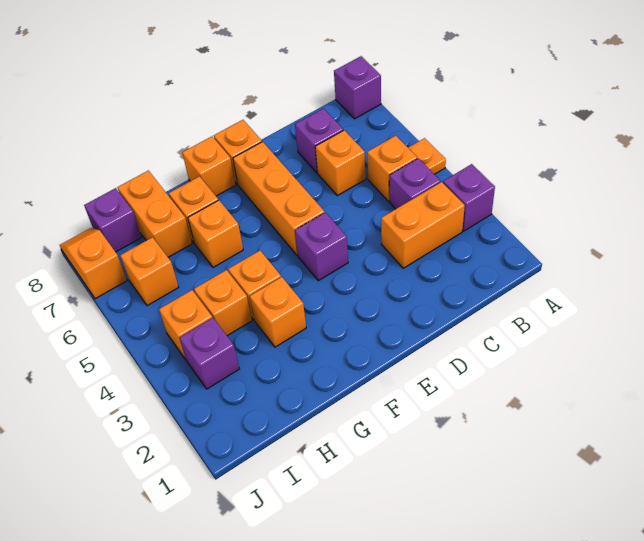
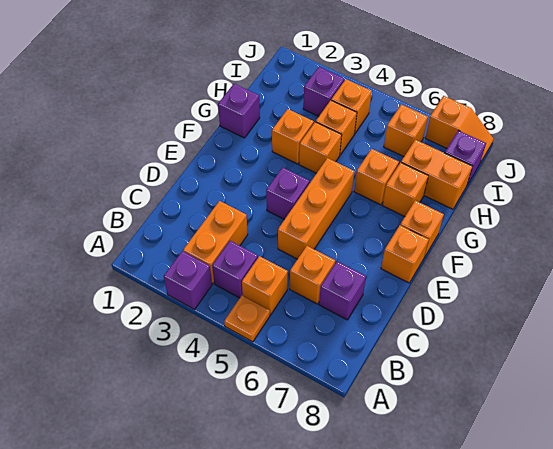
purple brick A8 level 1 -> purple brick G1 level 1
orange brick E5:E7 level 1 -> orange brick D5:F5 level 1

